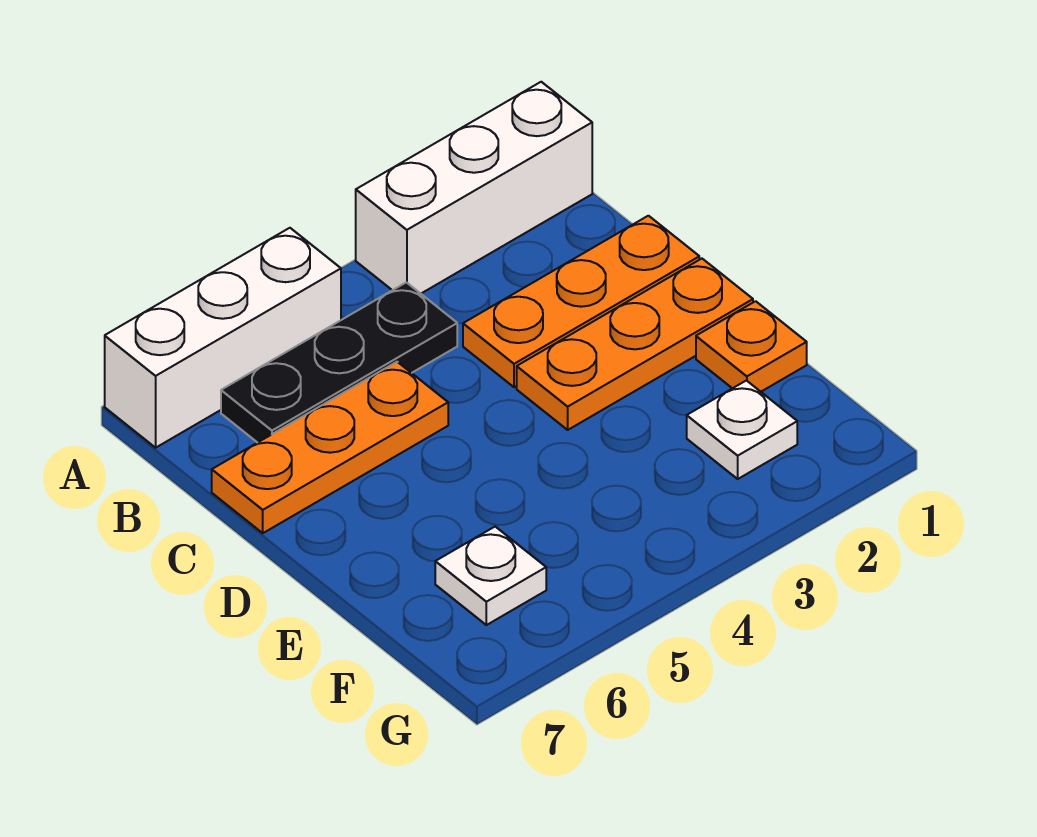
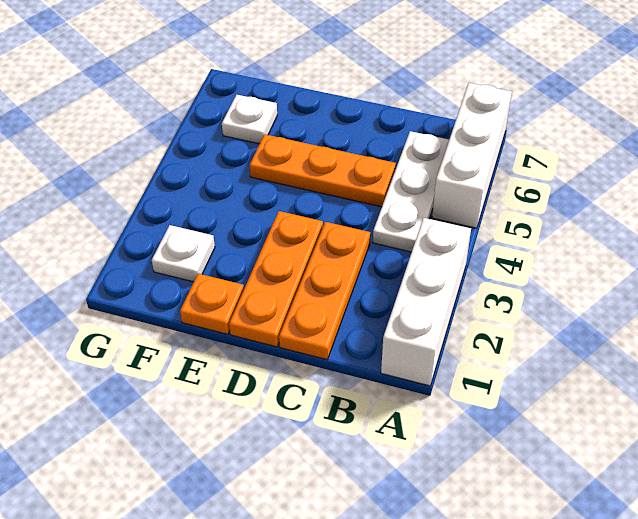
black plate B4:B6 level 1 -> white plate B4:B6 level 1
orange plate C5:C7 level 1 -> orange plate C5:E5 level 1

